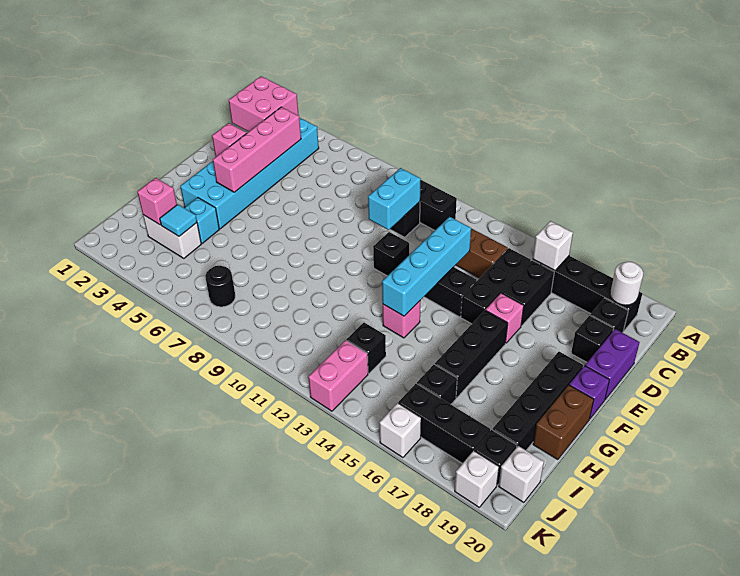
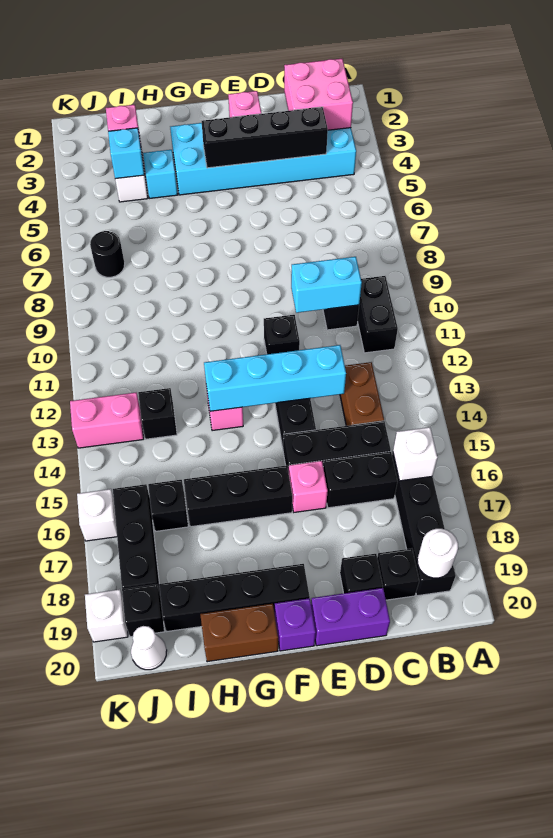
pink brick C4:F4 level 2 -> black brick C4:F4 level 2
cyan tile I4 level 2 -> cyan brick I4 level 2
white brick J20 level 1 -> white cone J20 level 1

